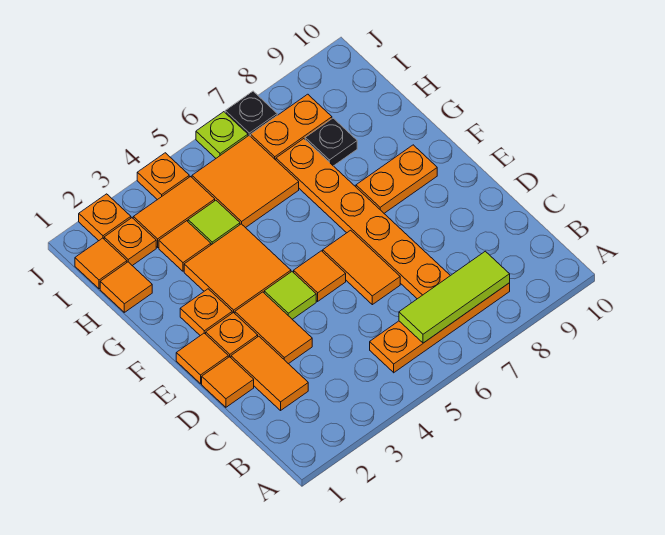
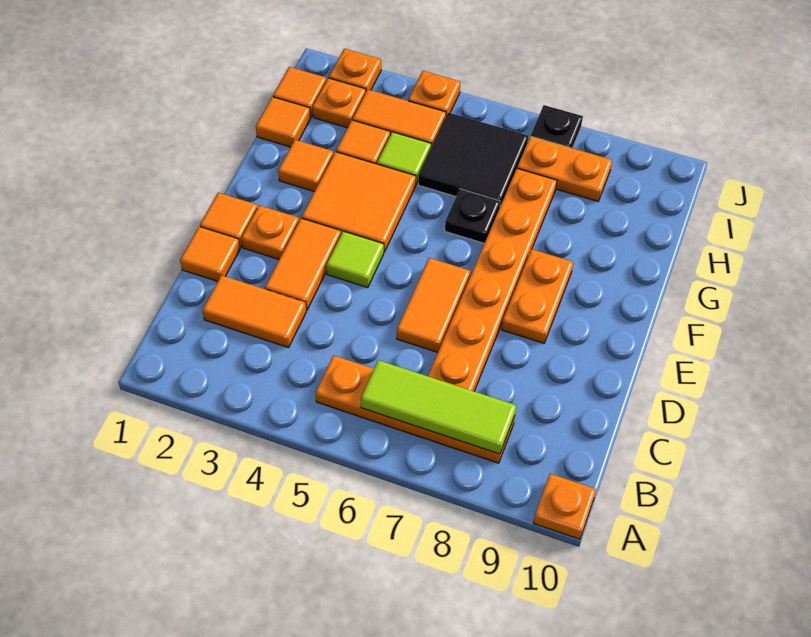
orange tile C2:D2 level 1 -> orange tile C2:C3 level 1
orange tile E5 level 1 -> orange tile G2 level 1
orange plate F2 level 1 -> orange plate A10 level 1
orange plate F8:F9 level 1 -> orange plate E8:F8 level 1
orange tile H5:I6 level 1 -> black tile H5:I6 level 1
black plate H8 level 1 -> black plate G6 level 1
lime plate J6 level 1 -> none

